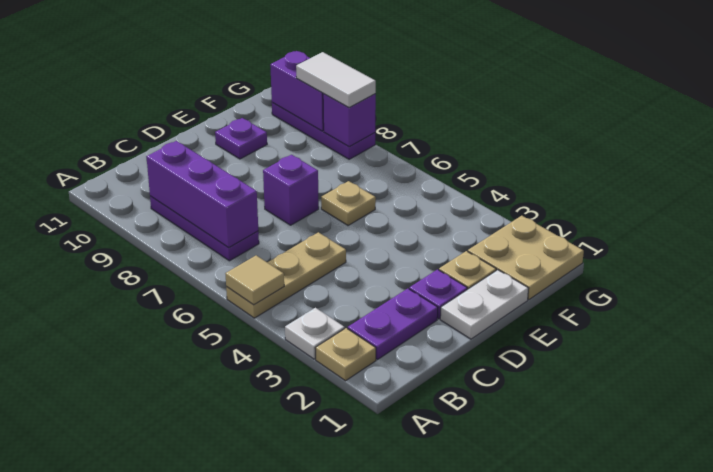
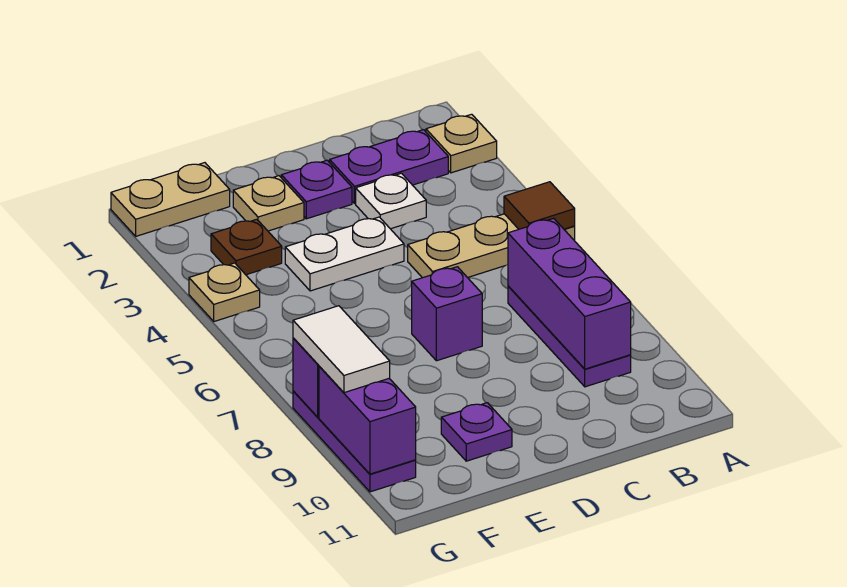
white plate A3 level 1 -> white plate C3 level 1
tan tile A5 level 2 -> brown tile A5 level 2
white plate D1:E1 level 1 -> white plate D4:E4 level 1
tan plate E6 level 1 -> tan plate G4 level 1
tan plate F1:G2 level 1 -> tan plate F1:G1 level 1
none -> brown plate F3 level 1

